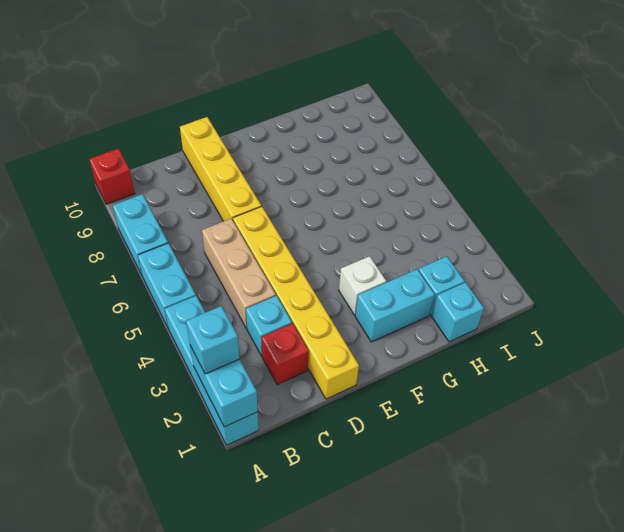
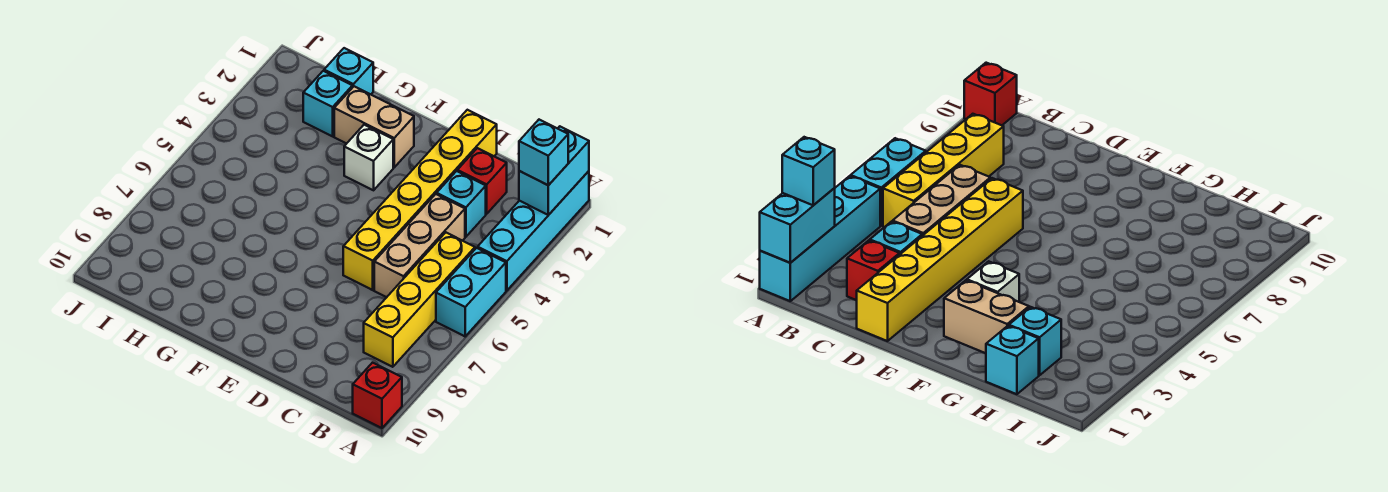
cyan brick A7:A8 level 1 -> none
yellow brick D7:D10 level 1 -> yellow brick B5:B8 level 1
cyan brick F2:G2 level 1 -> tan brick F2:G2 level 1

